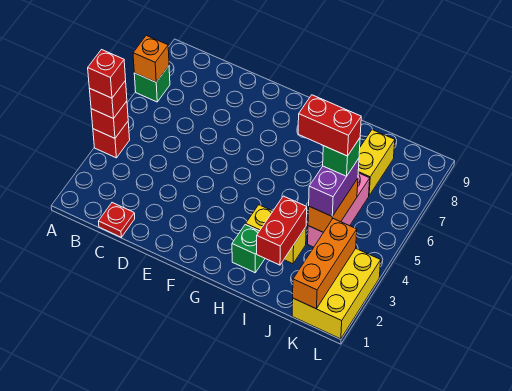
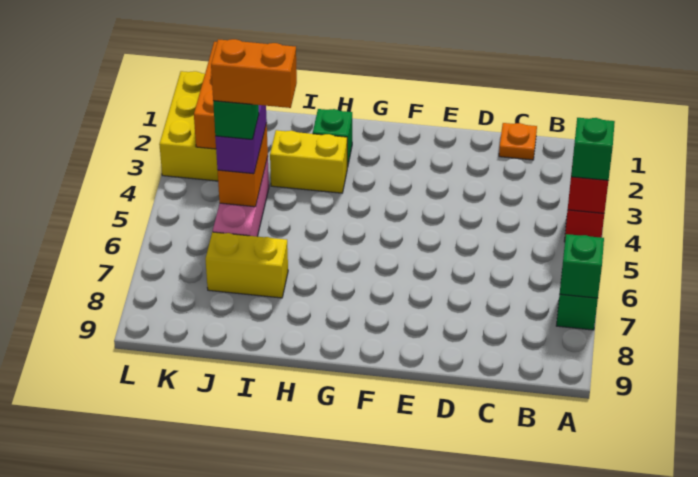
red brick A4 level 3 -> green brick A4 level 3
red brick A4 level 4 -> none
orange brick A7 level 2 -> green brick A7 level 2
red plate C1 level 1 -> orange plate C1 level 1
red brick I2:I3 level 2 -> none
red brick I5:J5 level 5 -> orange brick I5:J5 level 5
yellow brick J7:J8 level 1 -> yellow brick I7:J7 level 1

